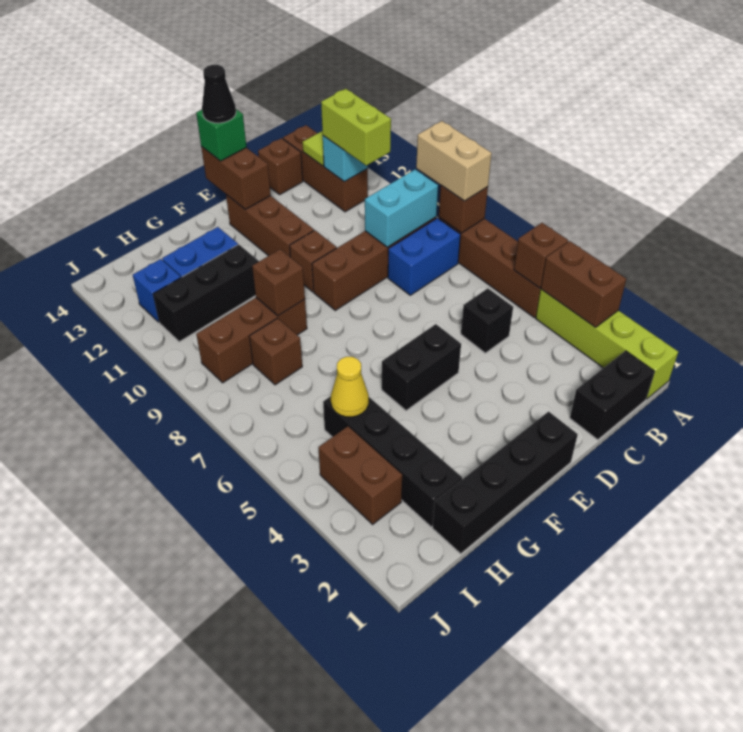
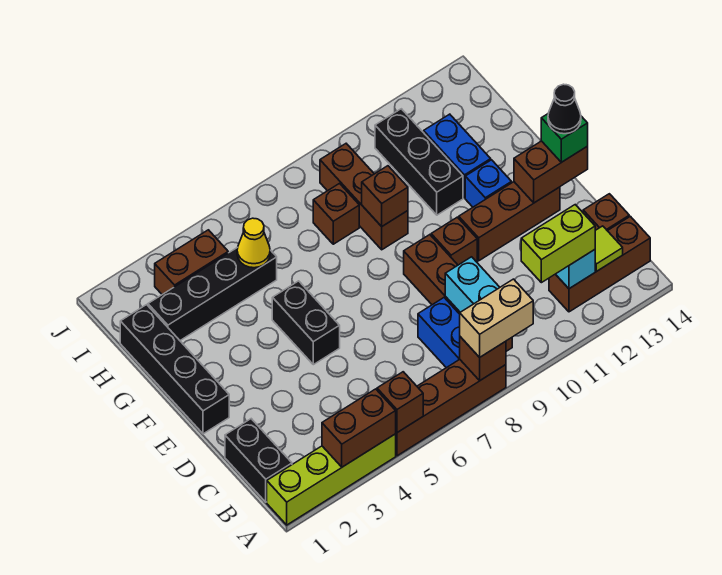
black brick C5 level 1 -> none
blue brick I12 level 1 -> blue brick F12 level 1

